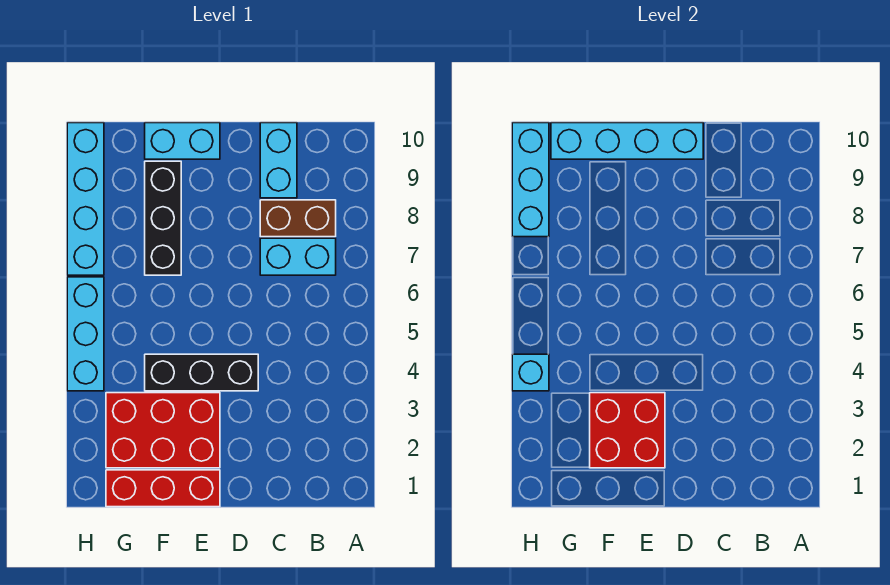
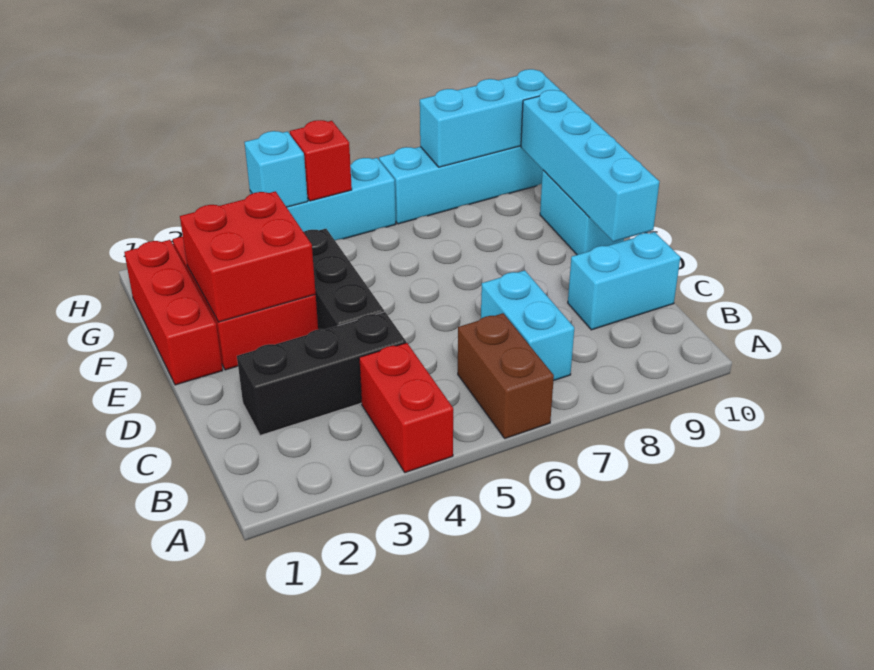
none -> red brick A4:B4 level 1
brown brick B8:C8 level 1 -> brown brick A6:B6 level 1
black brick F7:F9 level 1 -> black brick C2:C4 level 1
none -> red brick H5 level 2

